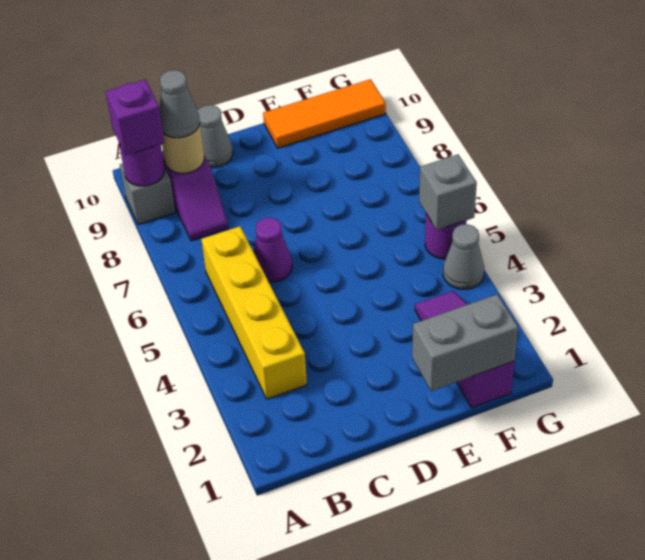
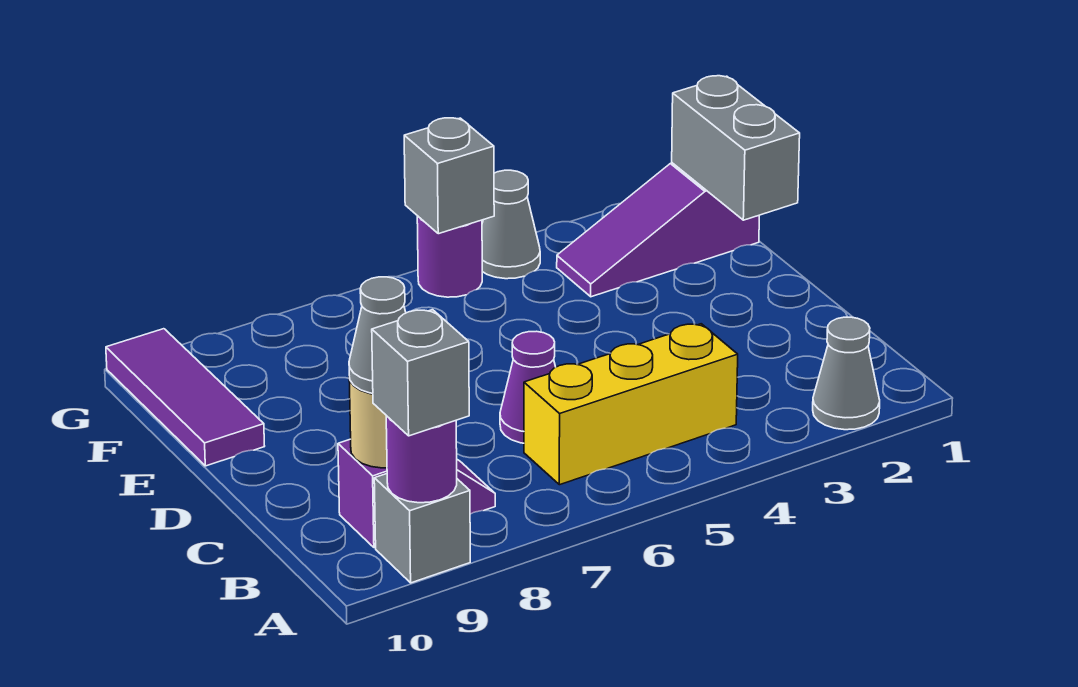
purple brick A9 level 3 -> grey brick A9 level 3
yellow brick B3:B6 level 1 -> yellow brick B4:B6 level 1
grey cone C10 level 1 -> grey cone A2 level 1
orange tile E10:G10 level 1 -> purple tile E10:G10 level 1

